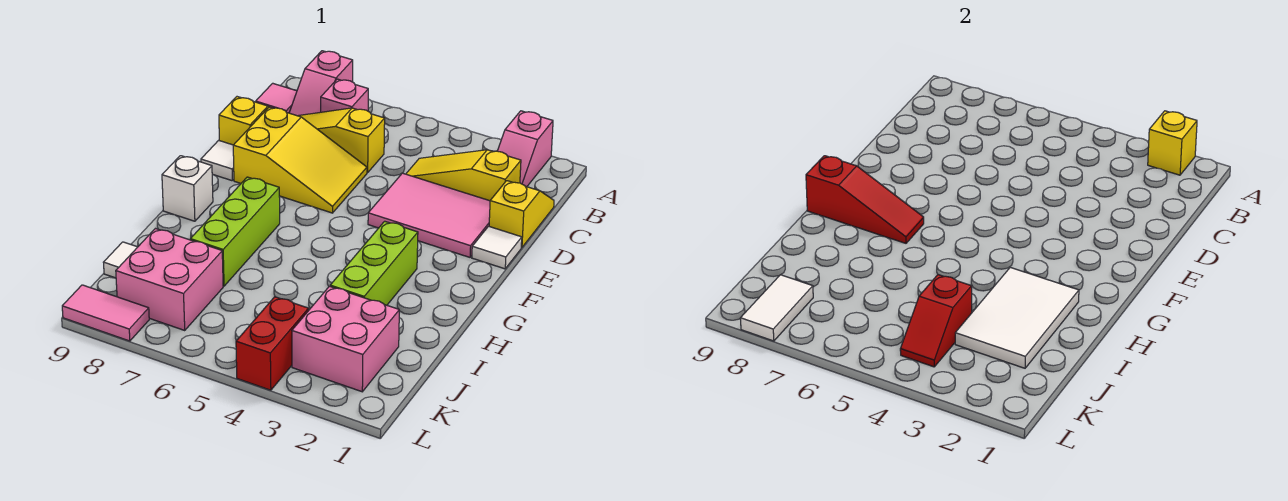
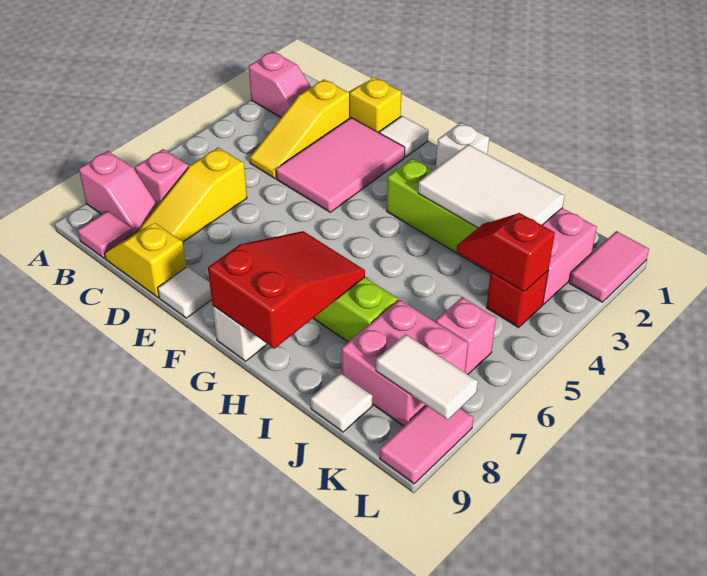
yellow brick A2 level 2 -> none
yellow slope D6:E8 level 1 top 8 -> none
none -> white brick G1 level 1
red slope G7:G9 level 2 top 9 -> red slope G7:H9 level 2 top 9
red slope J4:K4 level 2 top J -> red slope J4:K4 level 2 top K
red brick K4:L4 level 1 -> red brick K4 level 1
none -> pink brick K6 level 1
none -> pink tile L1:L2 level 1

